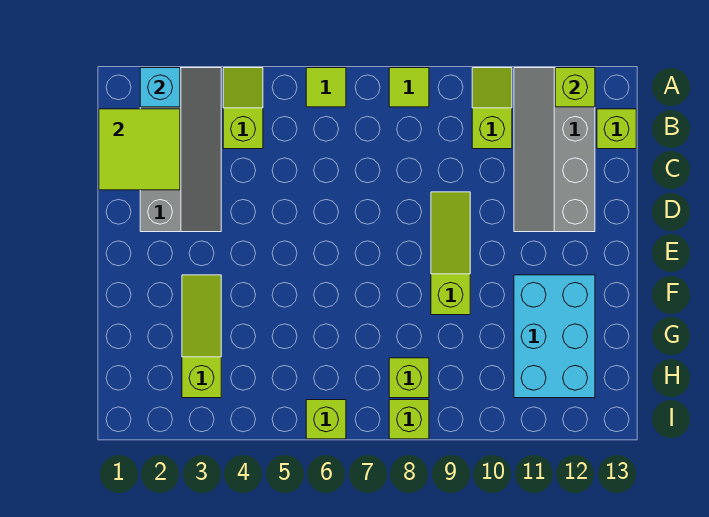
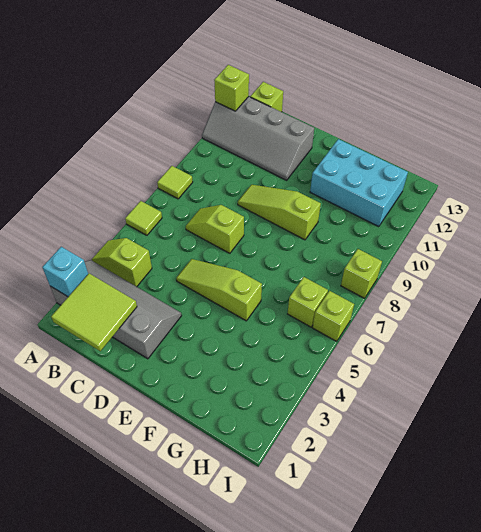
lime slope A10:B10 level 1 top B -> lime slope C7:D7 level 1 top D
lime slope F3:H3 level 1 top H -> lime slope D5:F5 level 1 top F
lime brick H8 level 1 -> lime brick H6 level 1

